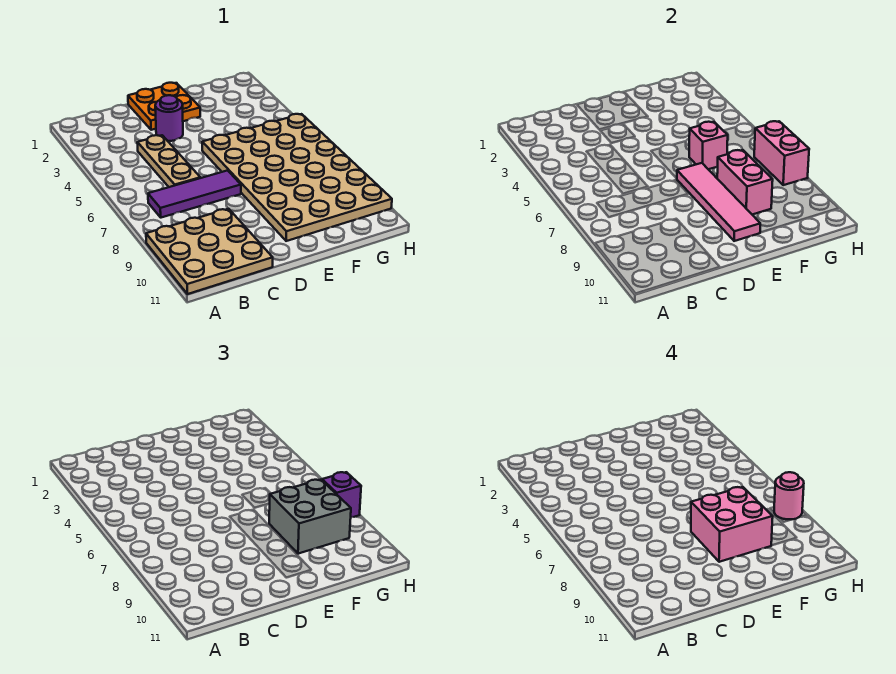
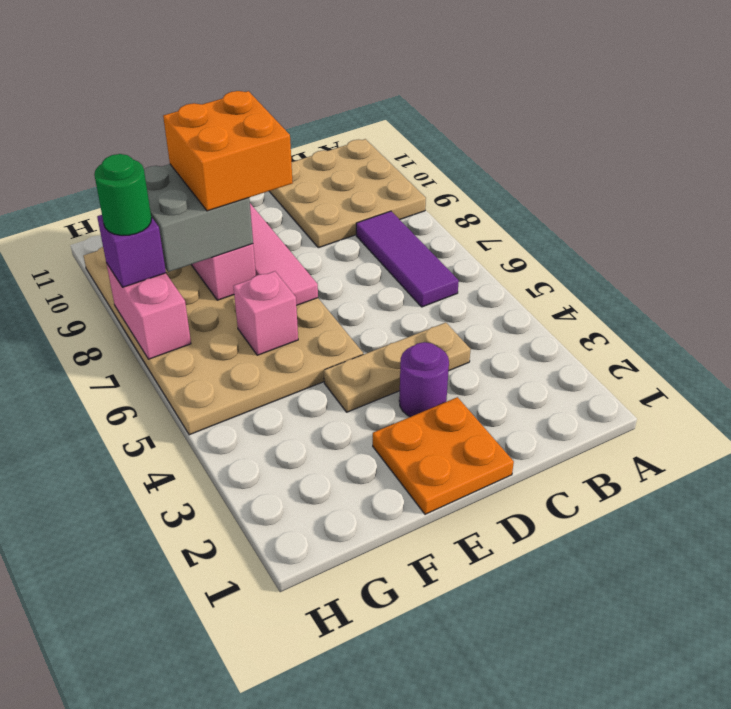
purple tile B7:D7 level 1 -> purple tile B6:B8 level 1
tan plate C4:C6 level 1 -> tan plate C4:E4 level 1
pink brick E8:F9 level 4 -> orange brick E8:F9 level 4
pink round brick H8 level 4 -> green round brick H8 level 4

